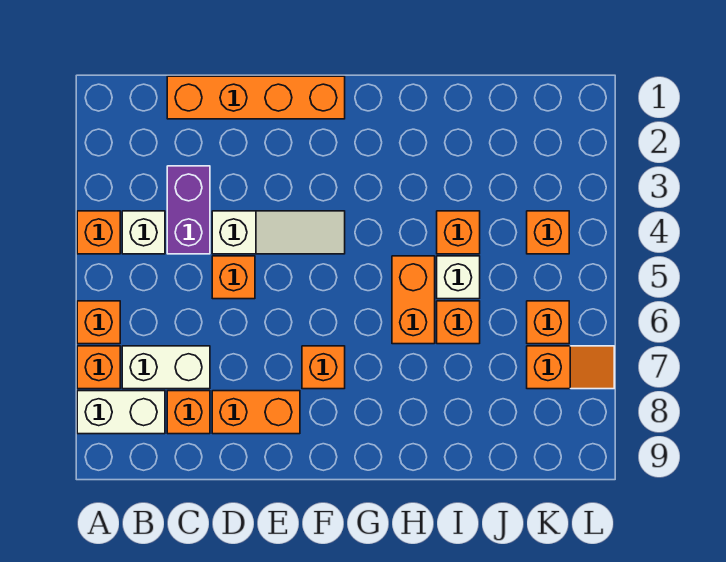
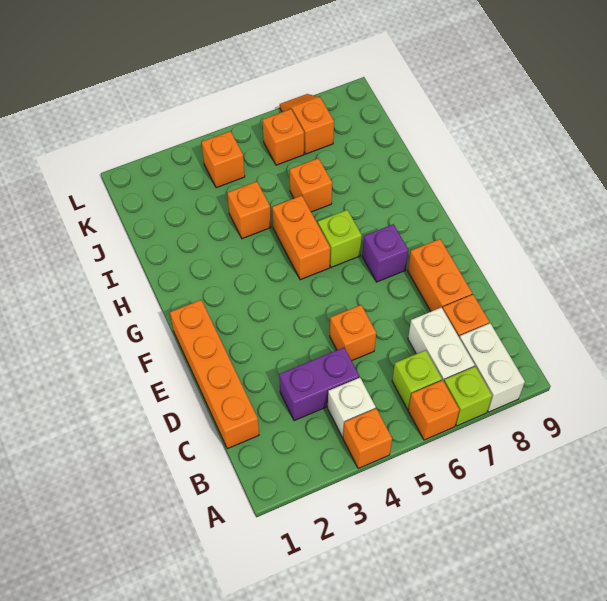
orange brick A7 level 1 -> lime brick A7 level 1
none -> lime brick B6 level 1
white slope D4:F4 level 1 top D -> none
orange brick F7 level 1 -> purple brick F7 level 1
none -> lime brick G6 level 1
orange brick H5:H6 level 1 -> orange brick G5:H5 level 1
white brick I5 level 1 -> none

